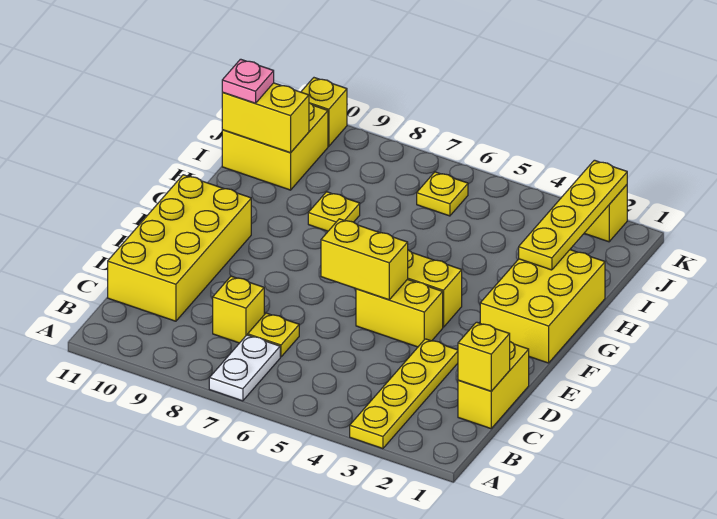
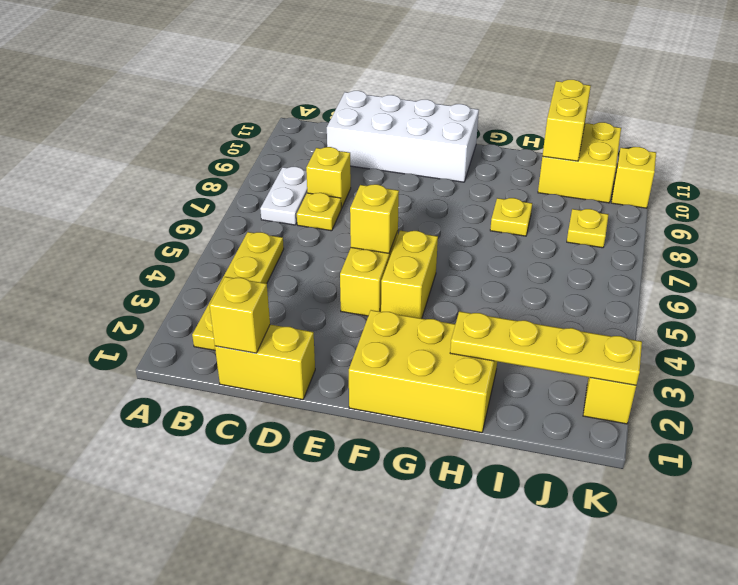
yellow plate A3:D3 level 1 -> yellow plate B2:B5 level 1
white plate A7:B7 level 1 -> white plate B7:B8 level 1
yellow brick C10:F11 level 1 -> white brick C10:F11 level 1
yellow brick E5:E6 level 2 -> yellow brick E5 level 2
pink plate I11 level 3 -> none
yellow plate J6 level 1 -> yellow plate J8 level 1

